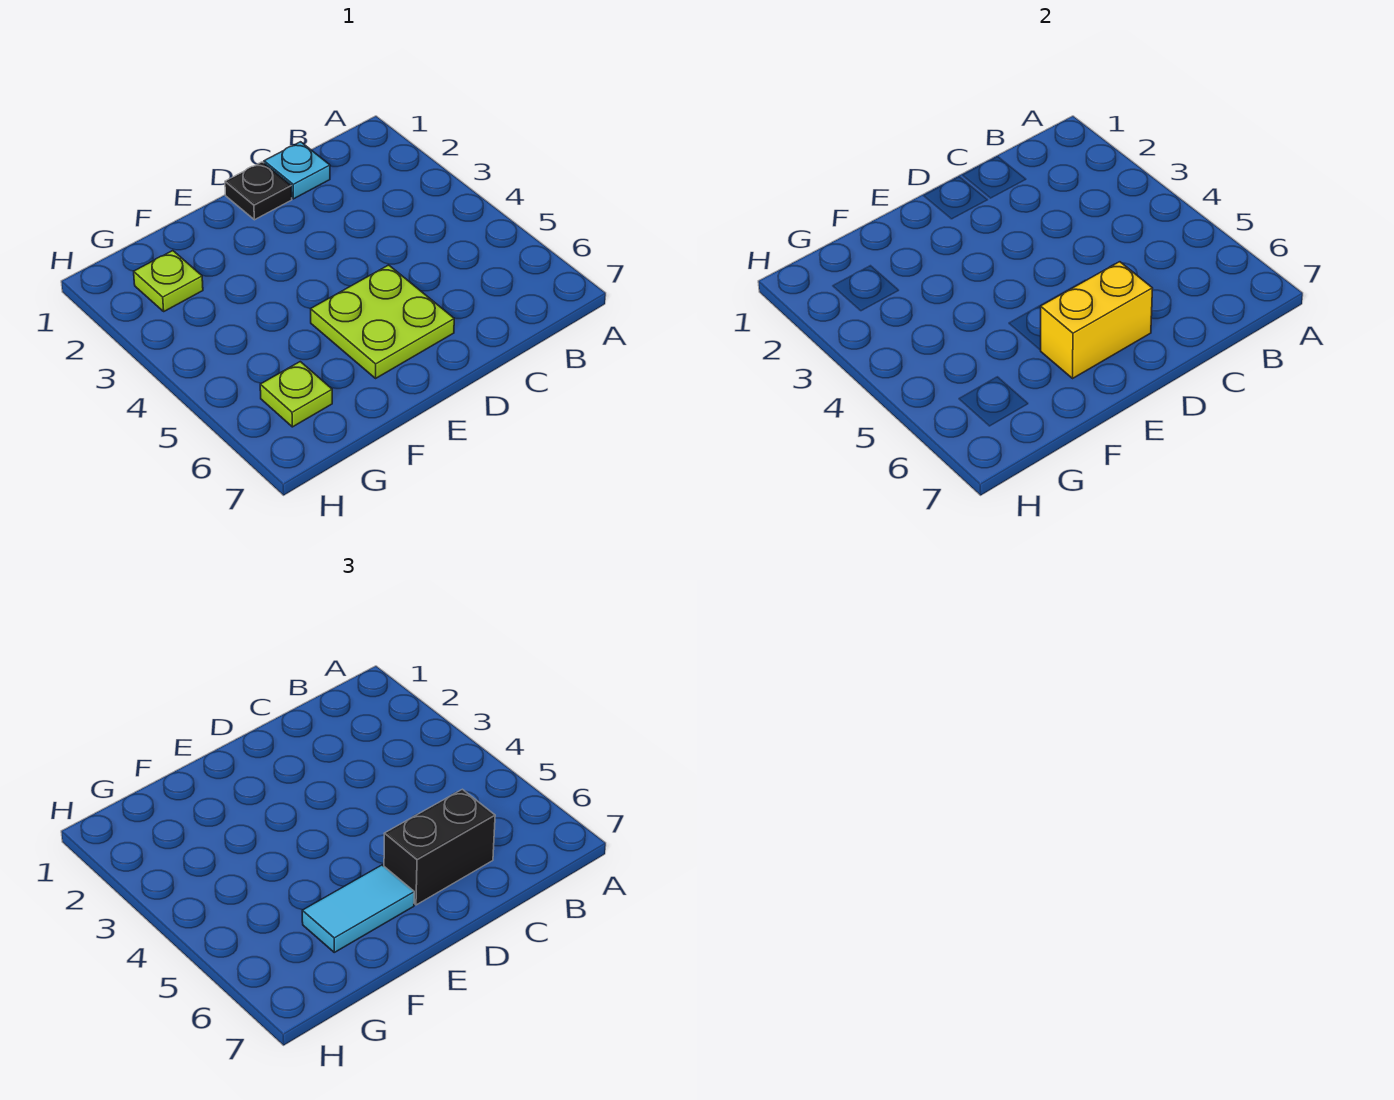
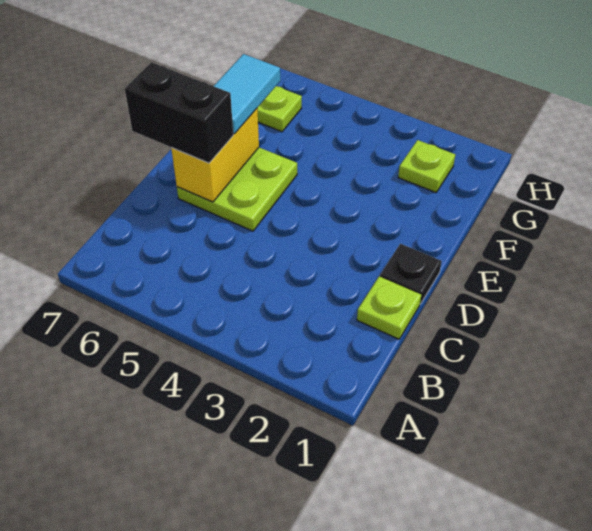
cyan plate C1 level 1 -> lime plate C1 level 1
black brick C6:D6 level 3 -> black brick D6:D7 level 3

